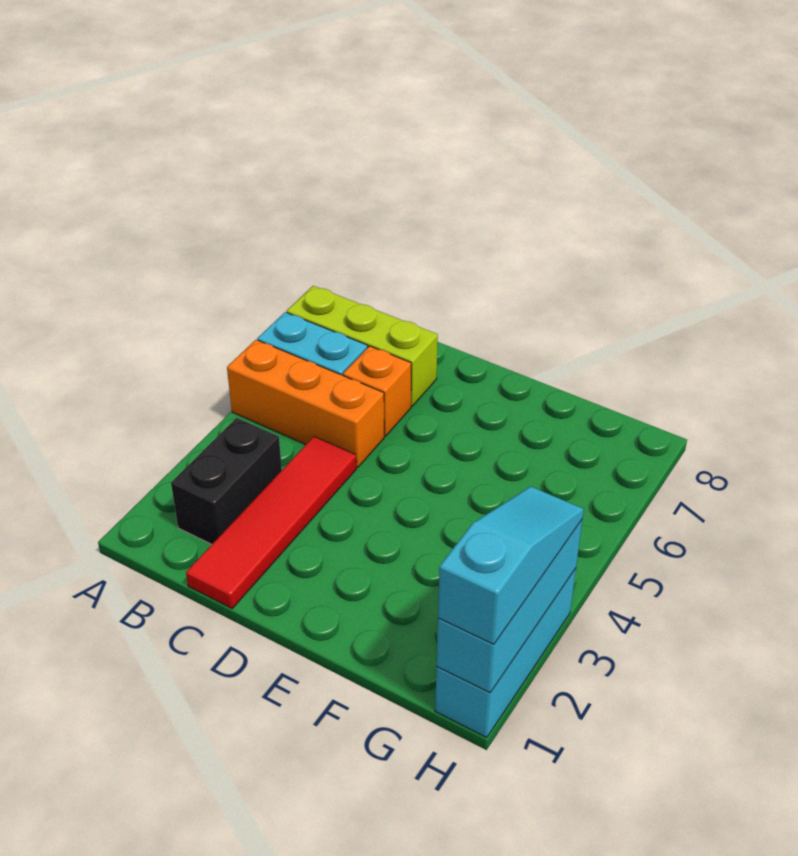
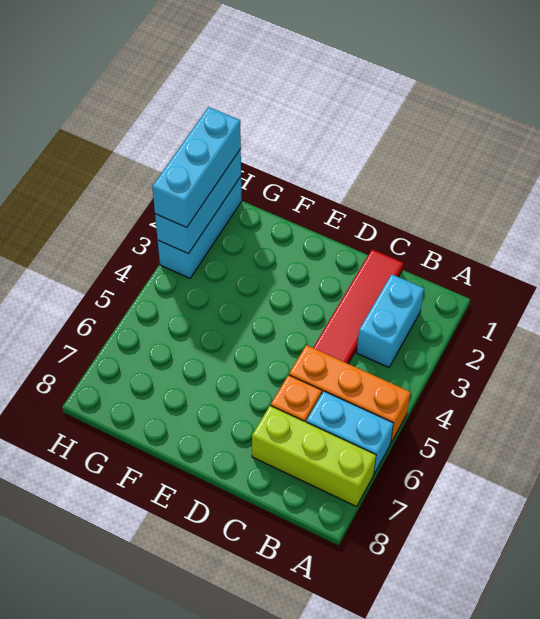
black brick B2:B3 level 1 -> cyan brick B2:B3 level 1
cyan slope H1:H3 level 3 top 1 -> cyan brick H1:H3 level 3

